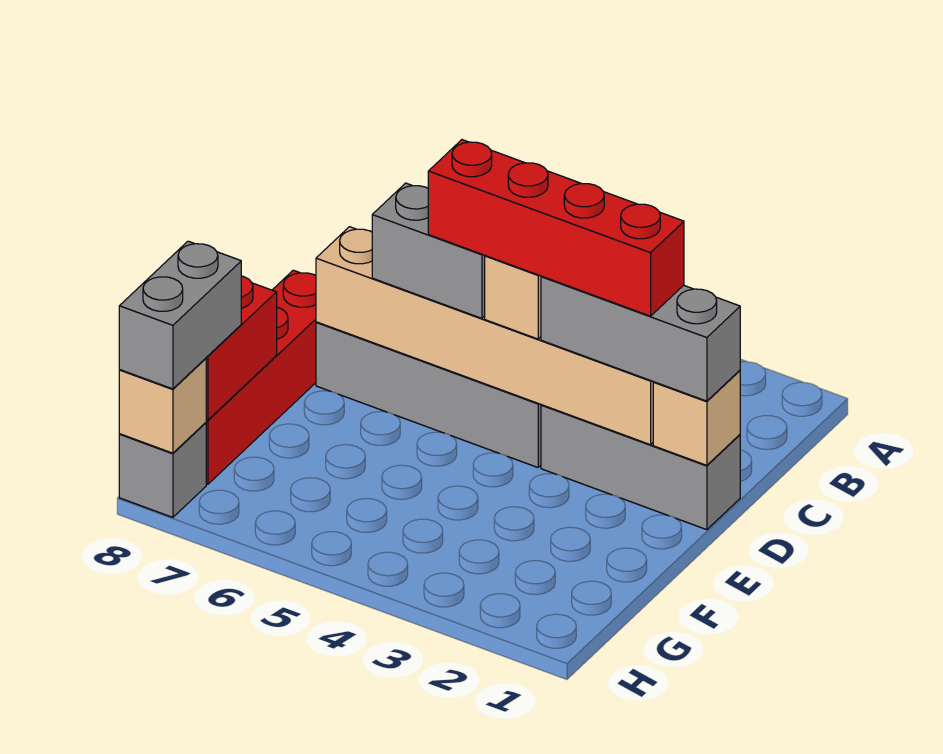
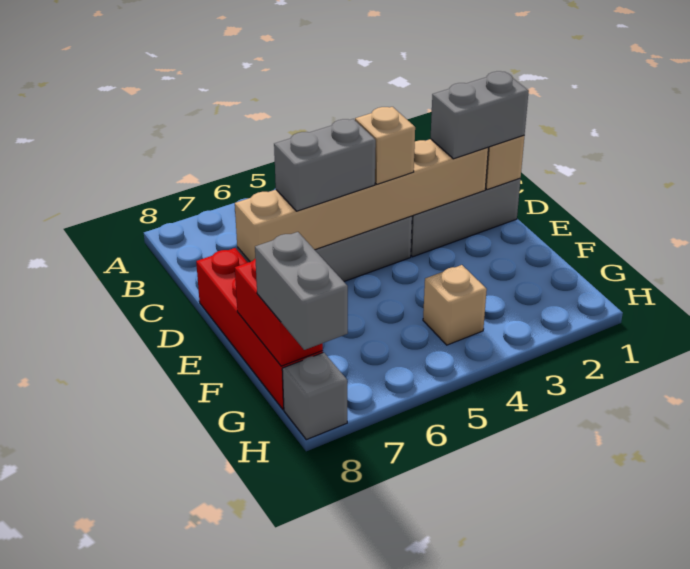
grey brick D1:D3 level 3 -> grey brick D1:D2 level 3
red brick D2:D5 level 4 -> none
tan brick H8 level 2 -> tan brick G4 level 1

